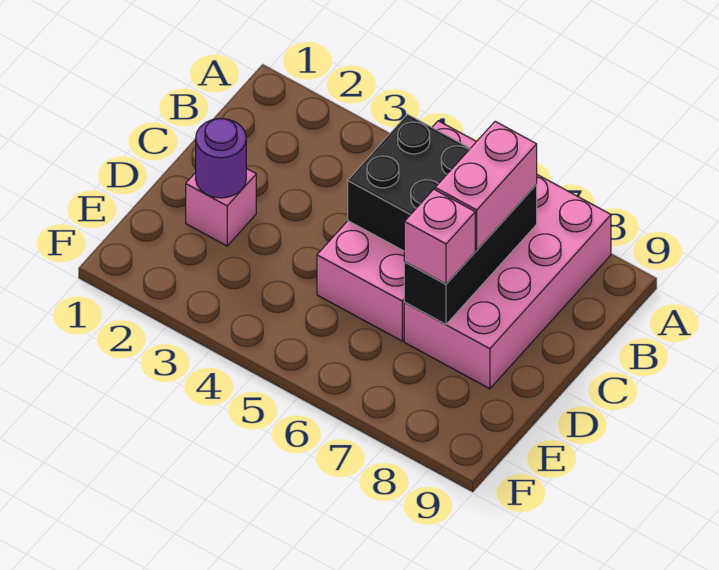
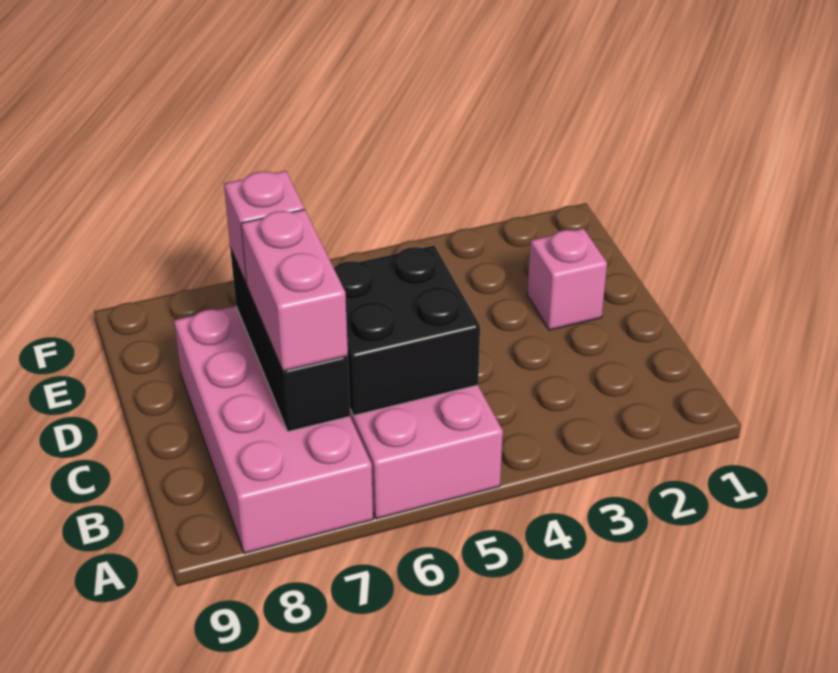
purple round brick D2 level 2 -> none

